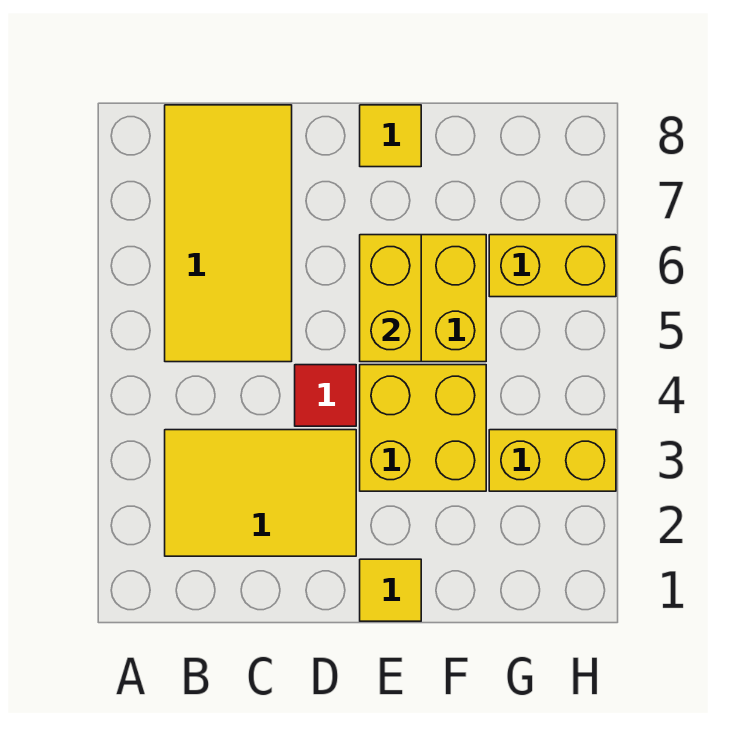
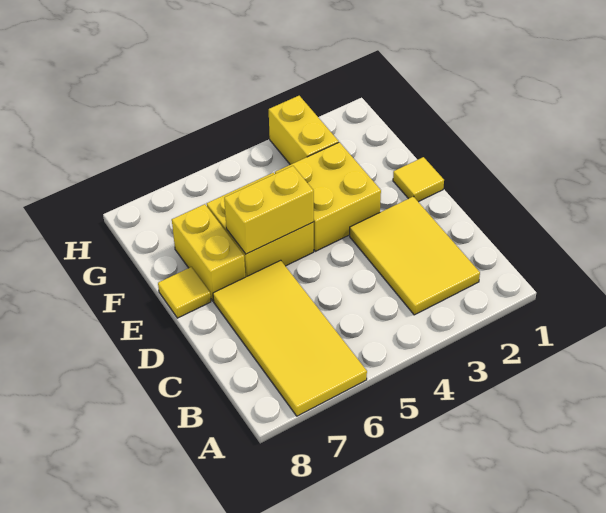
yellow tile B5:C8 level 1 -> yellow tile A6:D7 level 1
red tile D4 level 1 -> none
yellow brick G6:H6 level 1 -> yellow brick E7:F7 level 1

